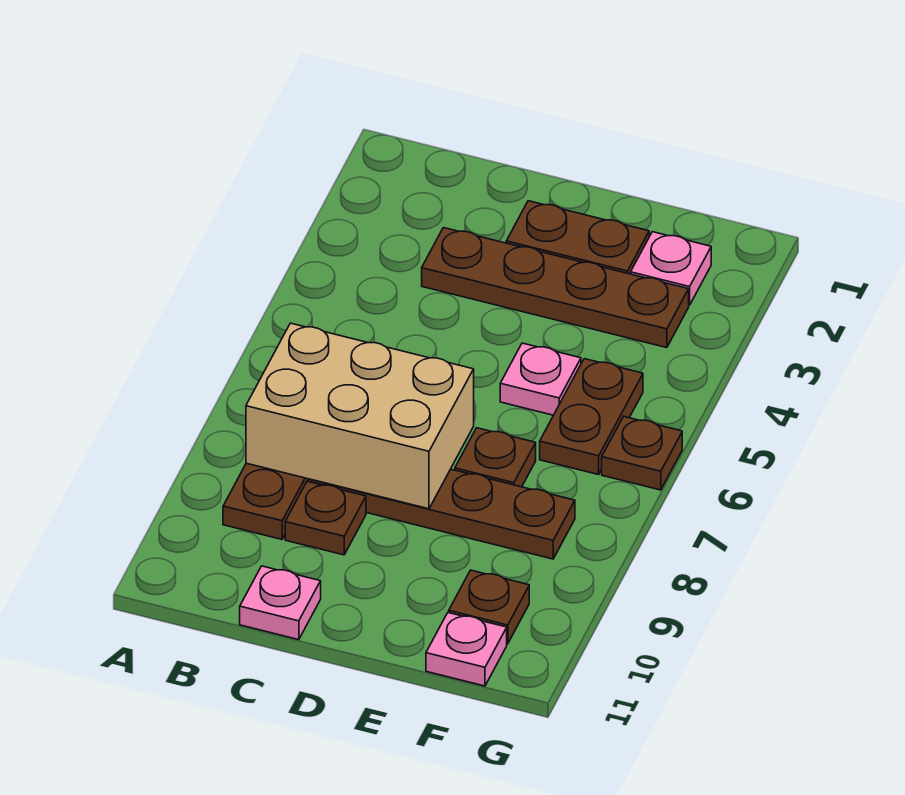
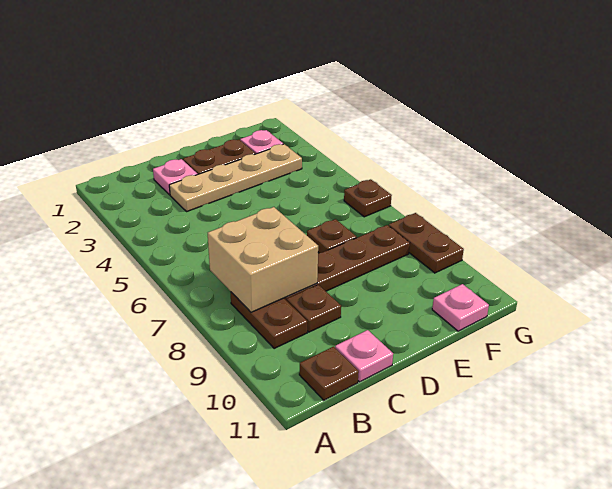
tan brick B7:D8 level 2 -> tan brick B7:C8 level 2
brown plate C3:F3 level 1 -> tan plate C3:F3 level 1
pink plate E5 level 1 -> pink plate C2 level 1
brown plate F5:F6 level 1 -> brown plate G8:G9 level 1
brown plate F10 level 1 -> brown plate B11 level 1

